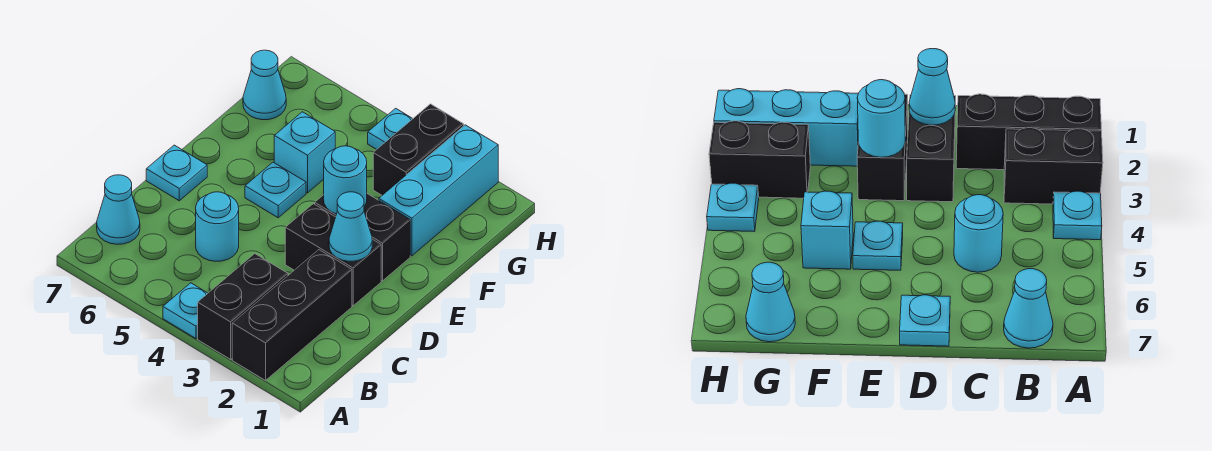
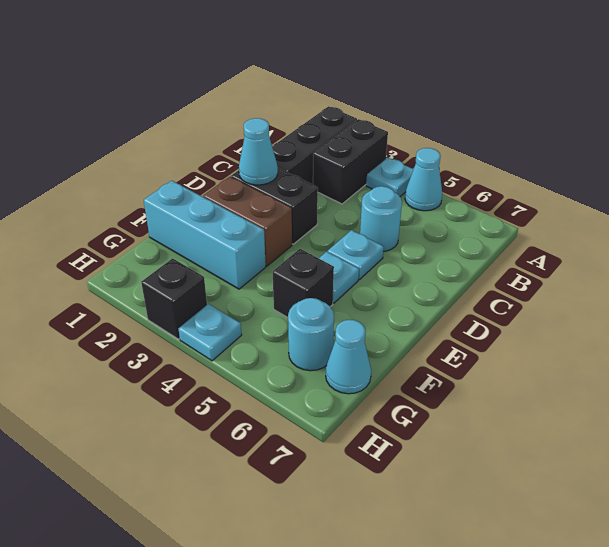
cyan cone B7 level 1 -> cyan cone A5 level 1
cyan plate D7 level 1 -> cyan plate D5 level 1
black brick E2:E3 level 1 -> brown brick E2:E3 level 1
cyan round brick E3 level 2 -> cyan round brick G6 level 1
cyan brick F2:H2 level 1 -> cyan brick F1:F3 level 1
cyan brick F5 level 1 -> black brick F5 level 1
black brick G3:H3 level 1 -> black brick H3 level 1

